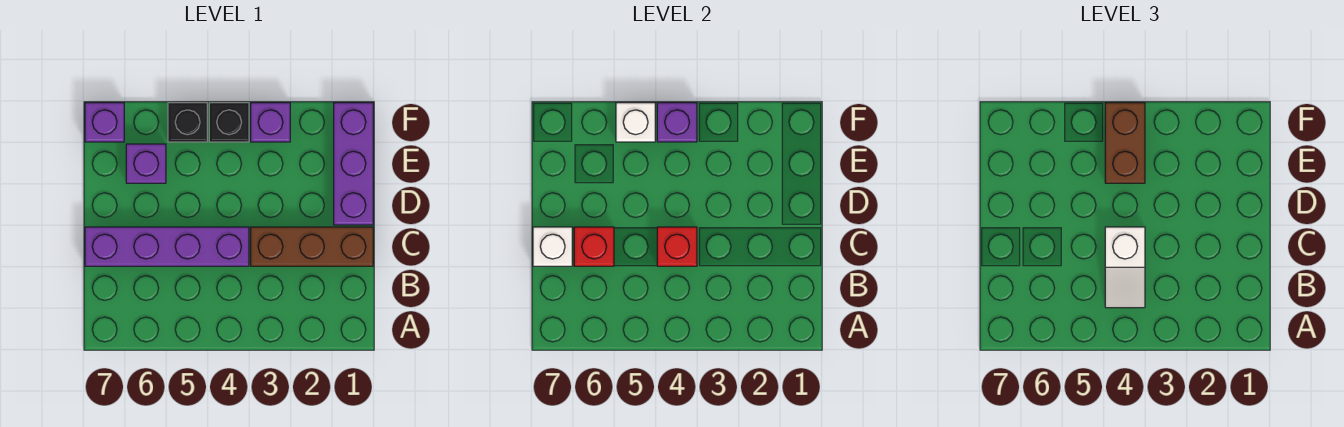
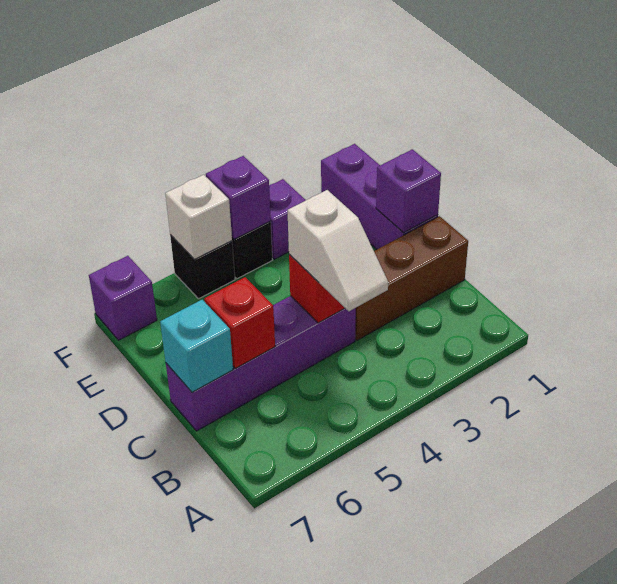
white brick C7 level 2 -> cyan brick C7 level 2
brown brick E4:F4 level 3 -> none
purple brick E6 level 1 -> purple brick D1 level 2

